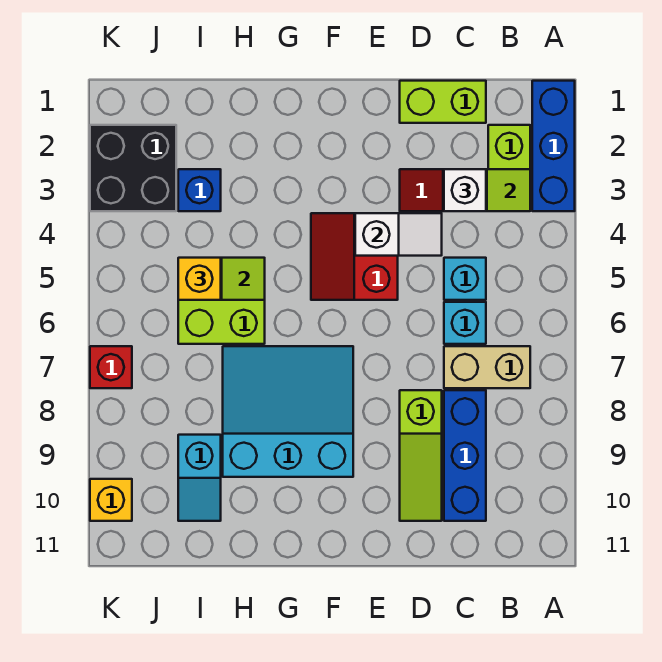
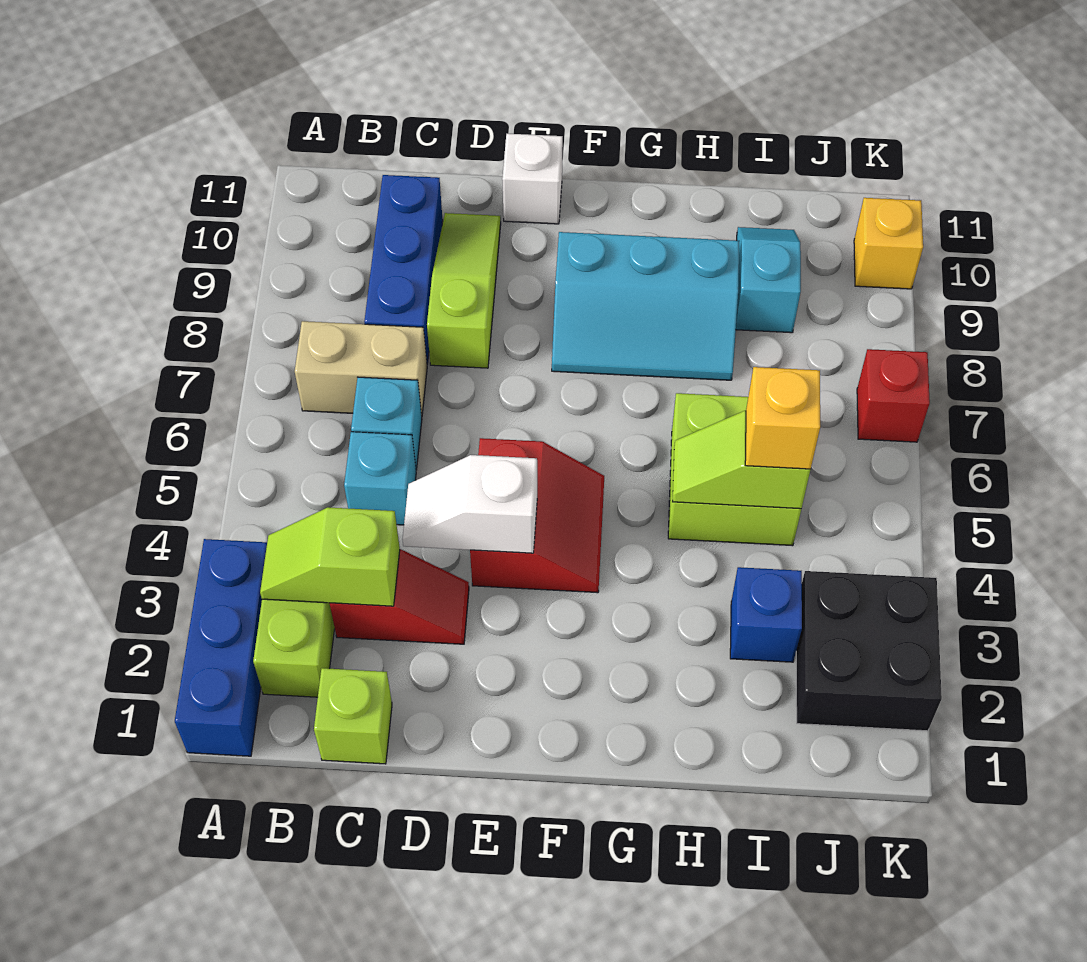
lime brick C1:D1 level 1 -> lime brick C1 level 1
white brick C3 level 3 -> white brick E11 level 1
cyan slope F7:H9 level 1 top 9 -> cyan slope F8:H9 level 1 top 9

